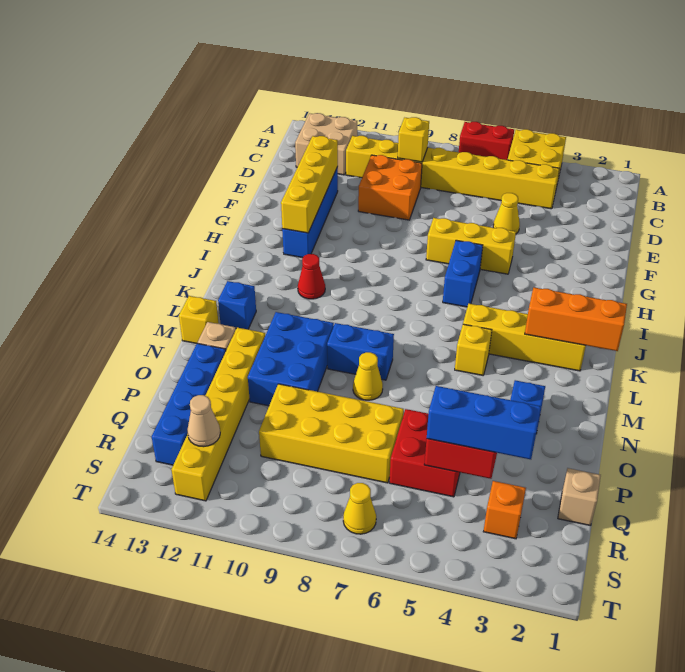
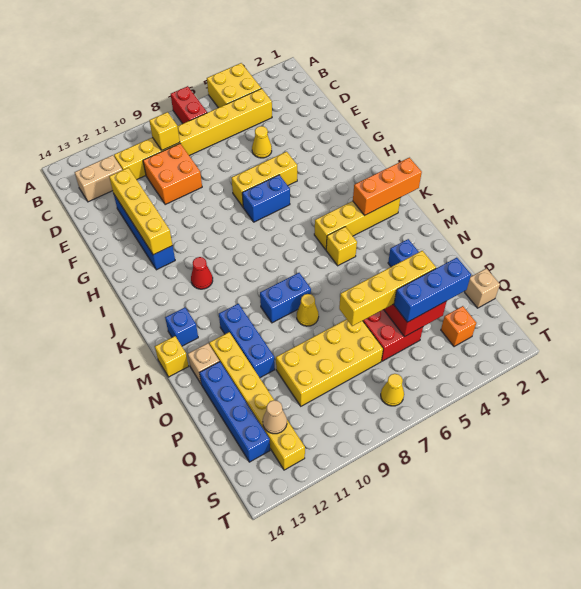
red brick A6:A7 level 1 -> red brick A7:B7 level 1
tan brick B12:C13 level 1 -> tan brick C12:C13 level 1
blue brick H6:I6 level 1 -> blue brick H6:H7 level 1
blue brick M10:O11 level 1 -> blue brick M11:O11 level 1
none -> yellow brick P4:P7 level 3

